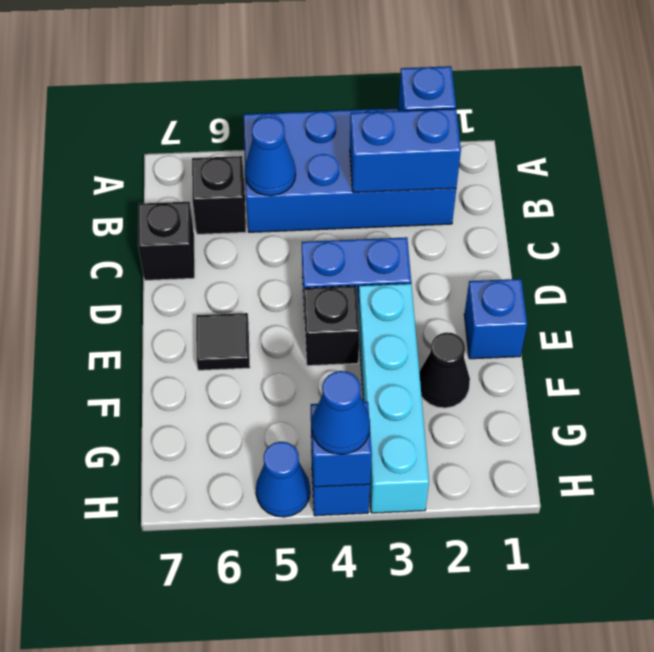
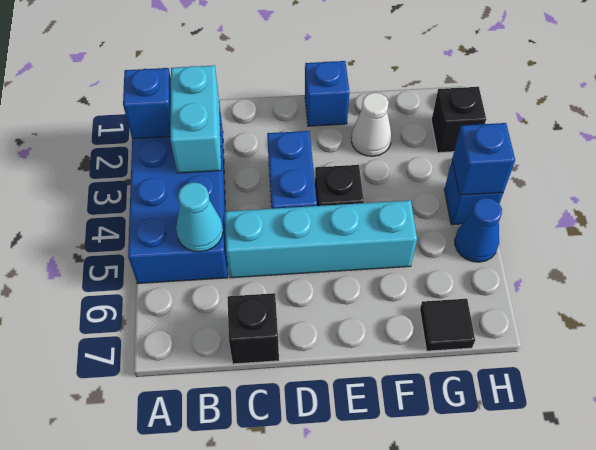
blue brick B2:B3 level 2 -> cyan brick B2:B3 level 2
blue cone B5 level 2 -> cyan cone B5 level 2
black brick B6 level 1 -> black brick H2 level 1
cyan brick E3:H3 level 1 -> cyan brick C5:F5 level 1
black tile E6 level 1 -> black tile G7 level 1
black cone F2 level 1 -> white cone F2 level 1
blue cone H4 level 3 -> none

